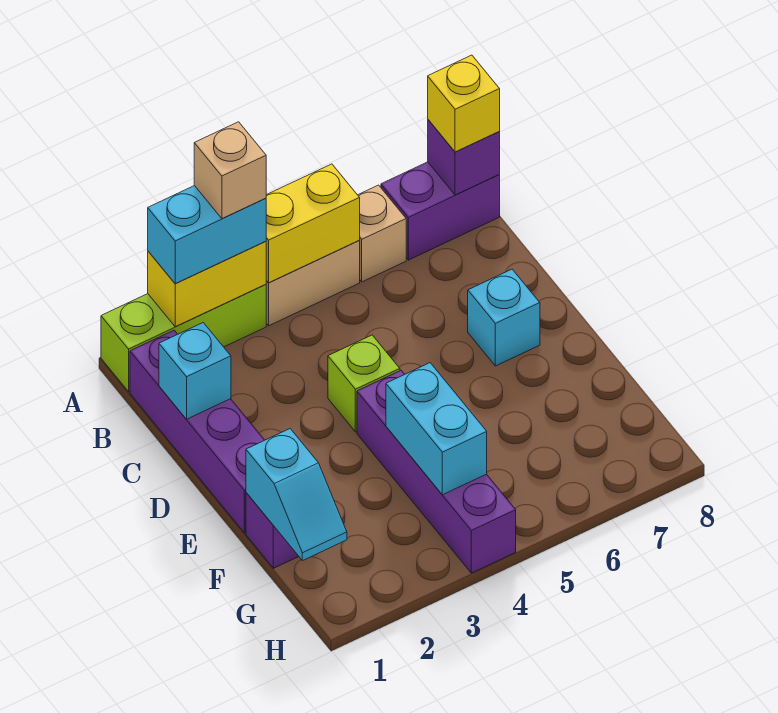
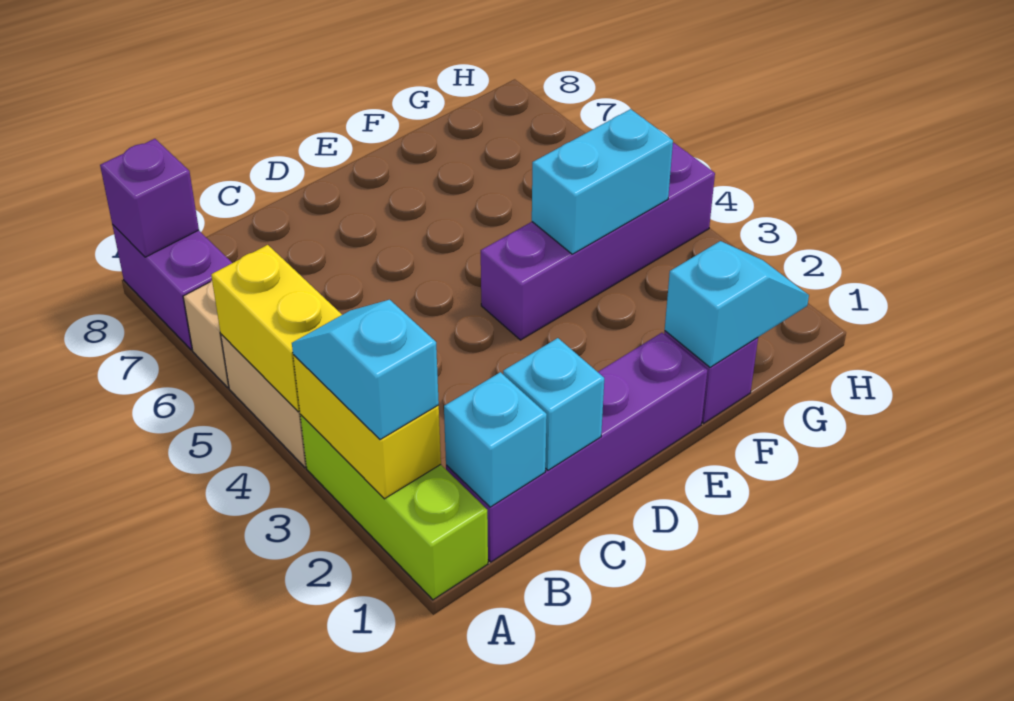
cyan brick A2:A3 level 3 -> cyan slope A2:A3 level 3 top 2
tan brick A3 level 4 -> none
yellow brick A8 level 3 -> none
lime brick D4 level 1 -> none
cyan brick D7 level 1 -> cyan brick B1 level 2

